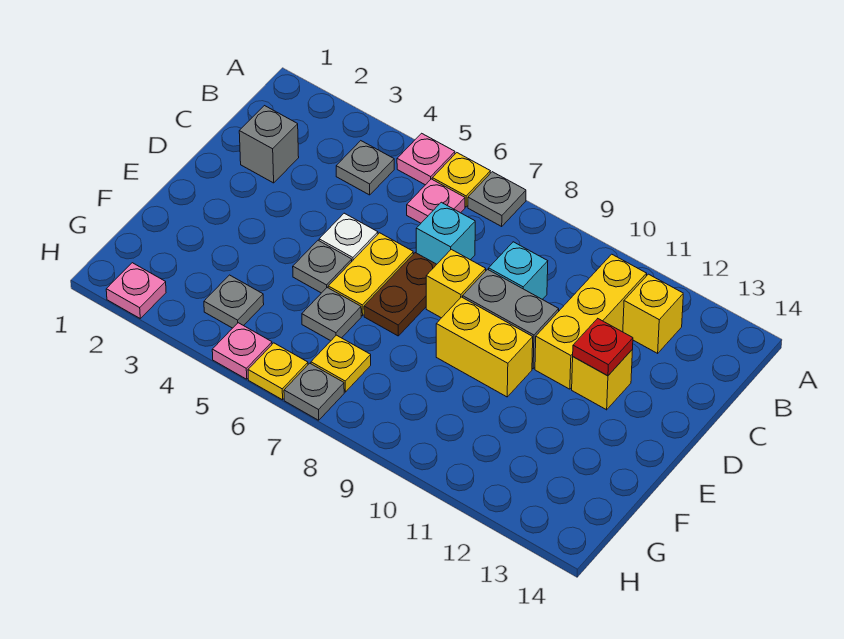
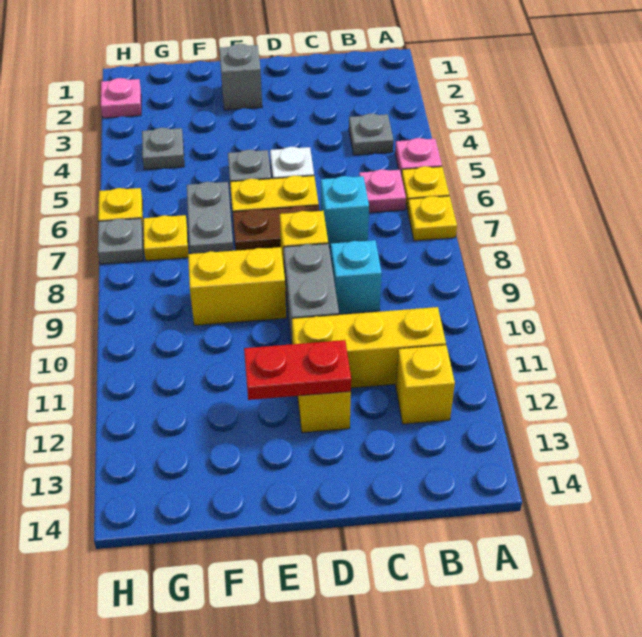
grey plate A7 level 1 -> yellow plate A7 level 1
grey brick C2 level 1 -> grey brick E2 level 1
red plate D12 level 2 -> red plate D12:E12 level 2
yellow brick E9:E10 level 1 -> yellow brick E9:F9 level 1
grey plate F6 level 1 -> grey plate F6:F7 level 1
pink plate H5 level 1 -> none

